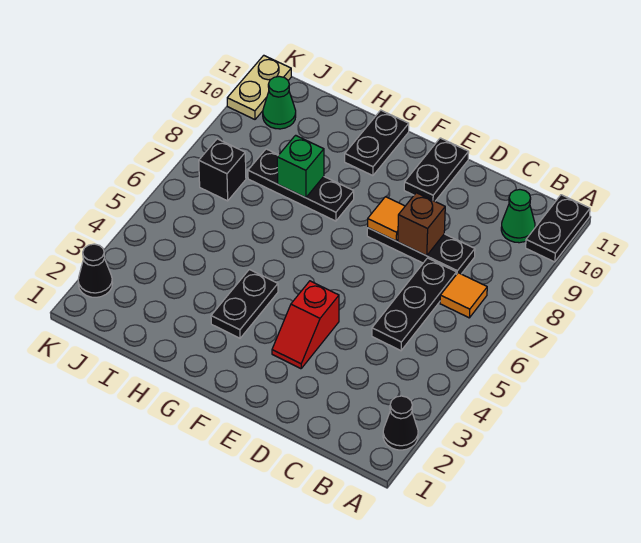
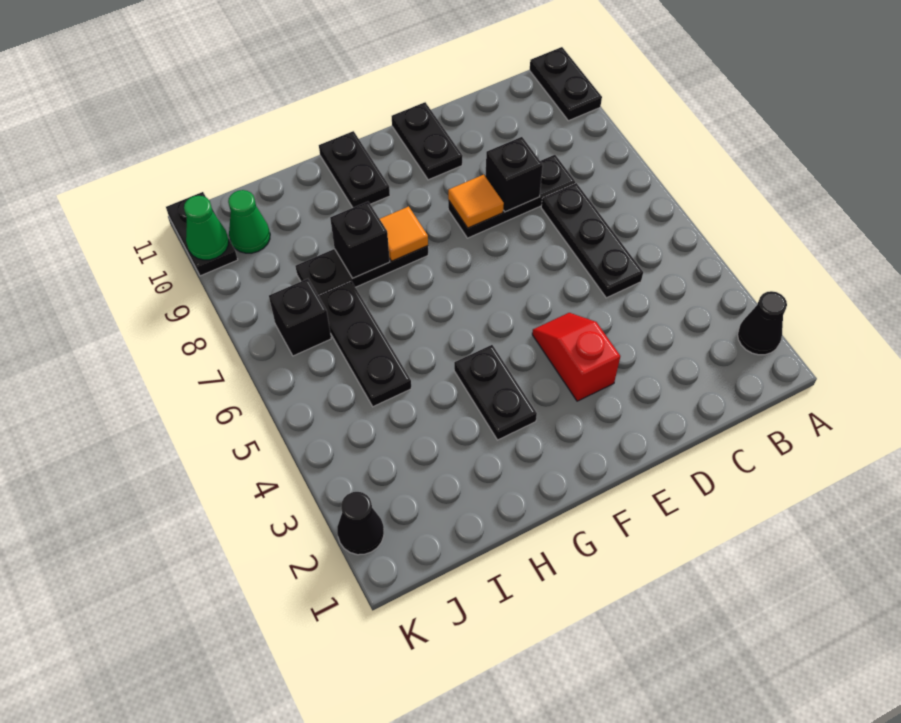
orange tile B7 level 1 -> orange tile G8 level 2
green cone B10 level 1 -> green cone K10 level 2
brown brick D8 level 2 -> black brick D8 level 2
red slope E3:E4 level 1 top 4 -> red slope E3:E4 level 1 top 3
green brick H8 level 2 -> black brick H8 level 2
none -> black plate I5:I7 level 1
tan plate K10:K11 level 1 -> black plate K10:K11 level 1

